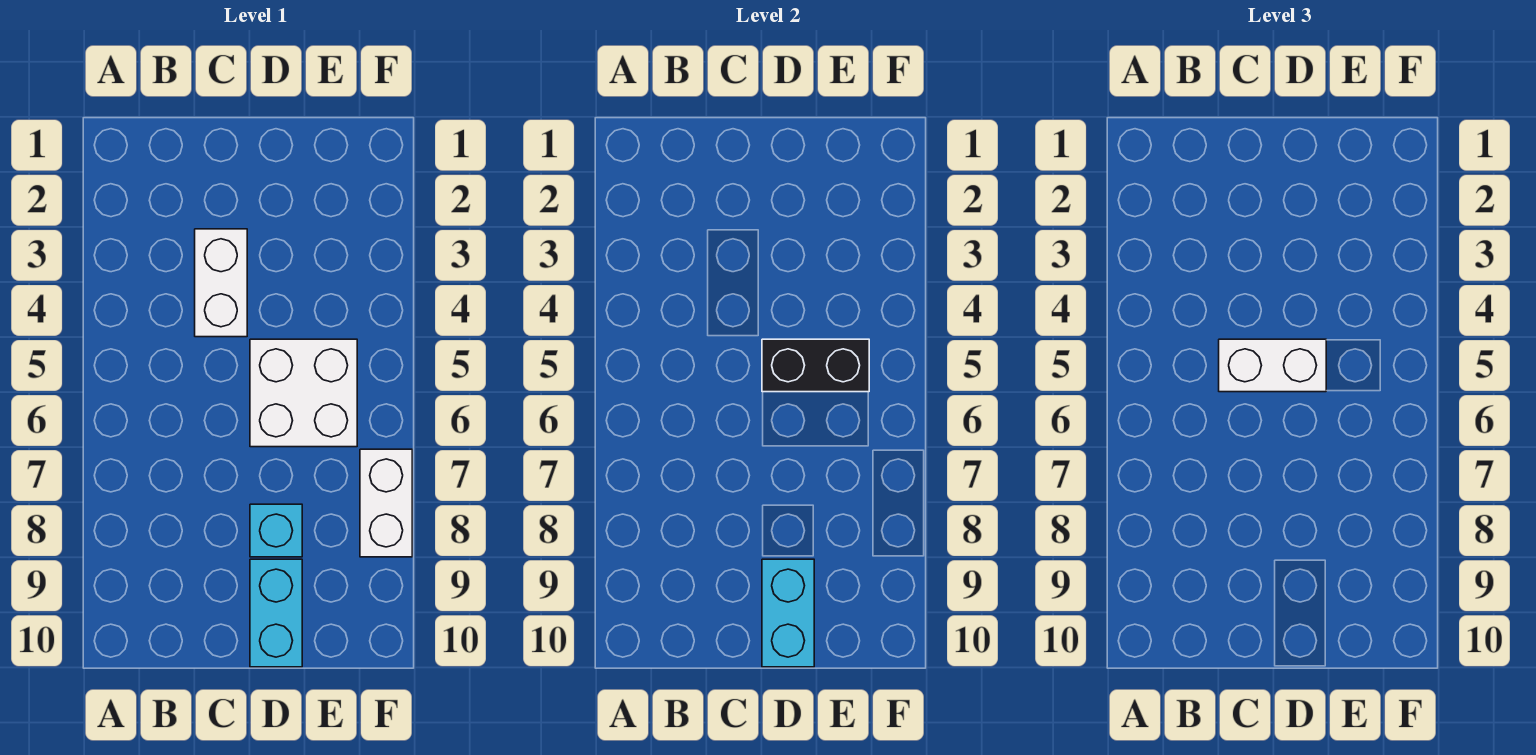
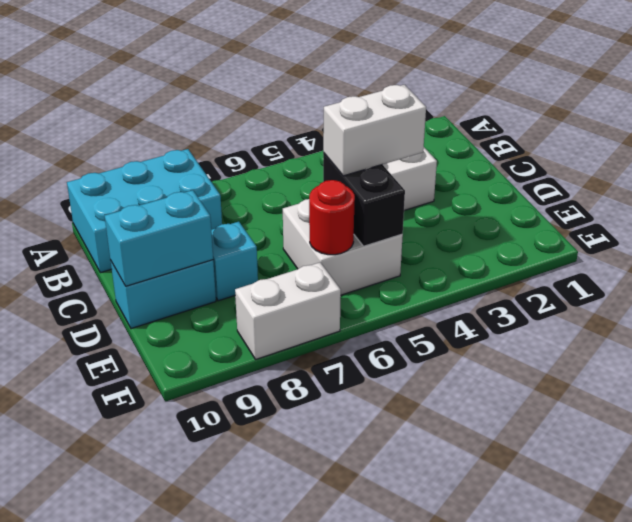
none -> cyan brick A8:B10 level 1
white brick C5:D5 level 3 -> white brick D4:D5 level 3
none -> red round brick E6 level 2

